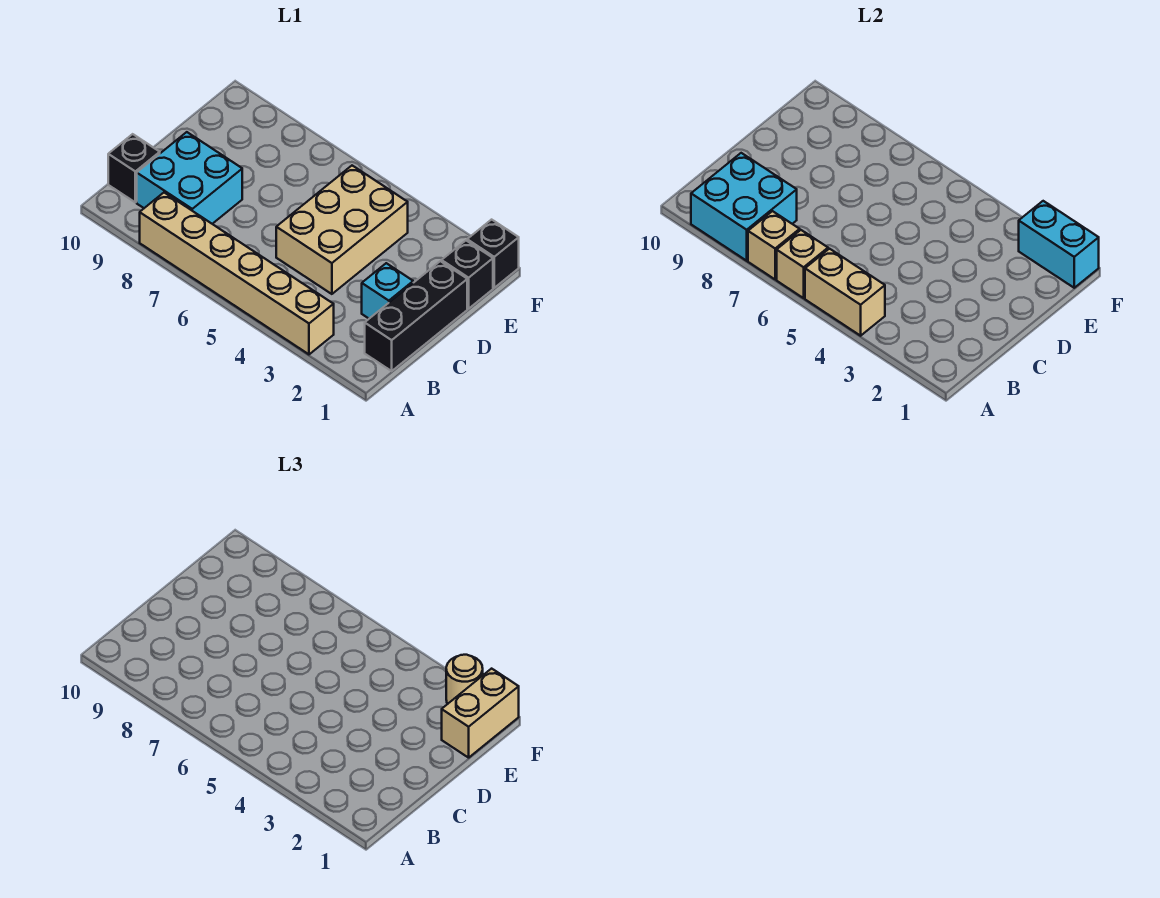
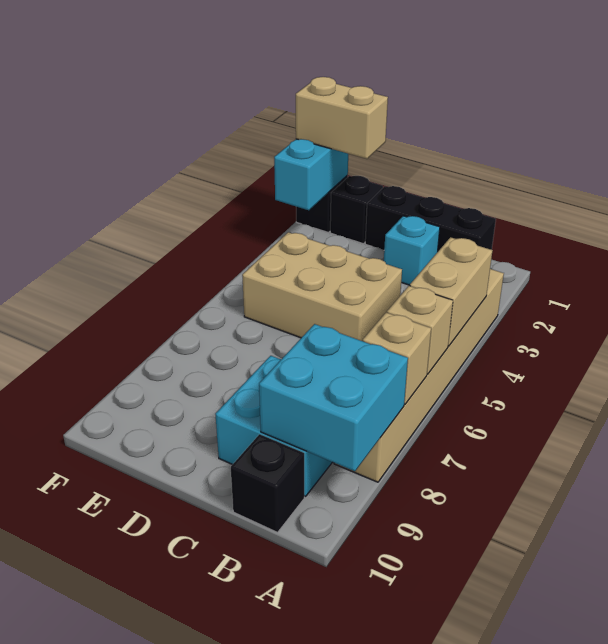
tan round brick F2 level 3 -> none

